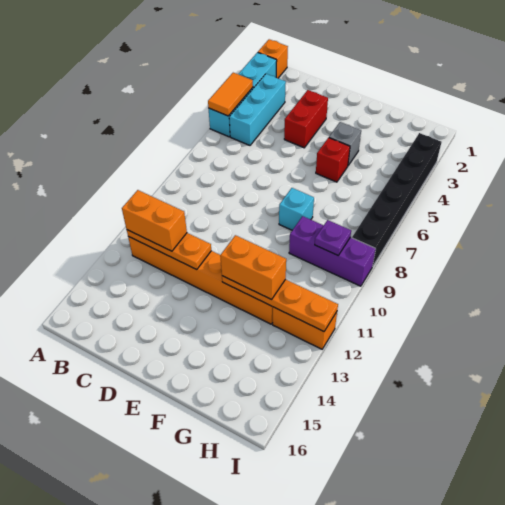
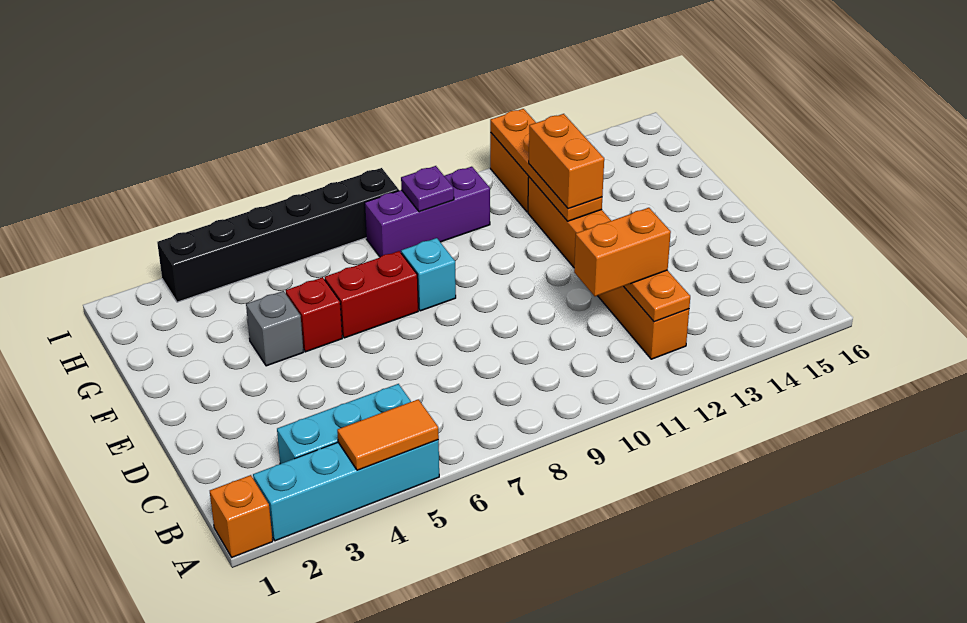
orange brick B12:C12 level 3 -> orange brick C11:C12 level 3
red brick D3:D4 level 1 -> red brick F6:F7 level 1
purple brick G9:I9 level 1 -> purple brick H8:H10 level 1

